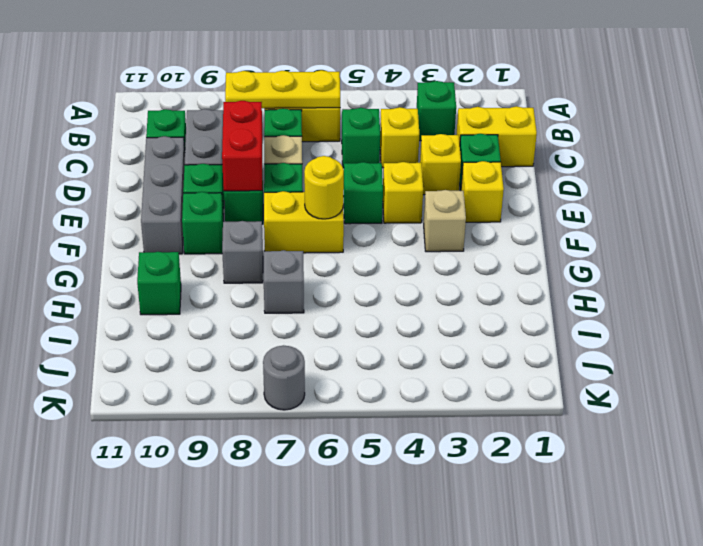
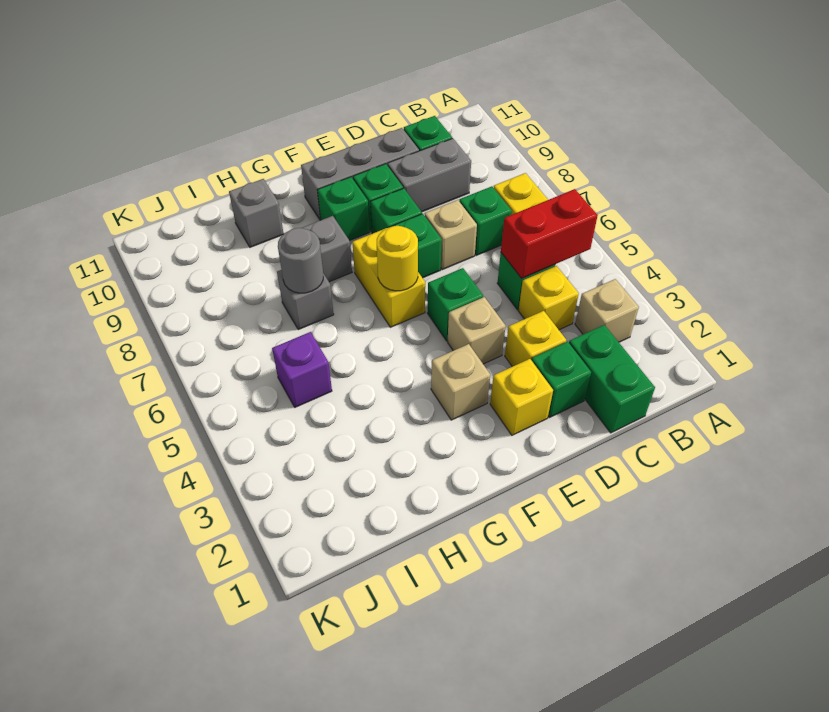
green brick B3 level 1 -> tan brick B3 level 1
yellow plate B6:B8 level 2 -> none
yellow brick C1:C2 level 1 -> green brick C1:C2 level 1
red brick D8:E8 level 2 -> red brick B5:C5 level 2
yellow brick E4 level 1 -> tan brick E4 level 1
green brick H10 level 1 -> grey brick H10 level 1
none -> purple brick I5 level 1
grey round brick K7 level 1 -> grey round brick H7 level 2

